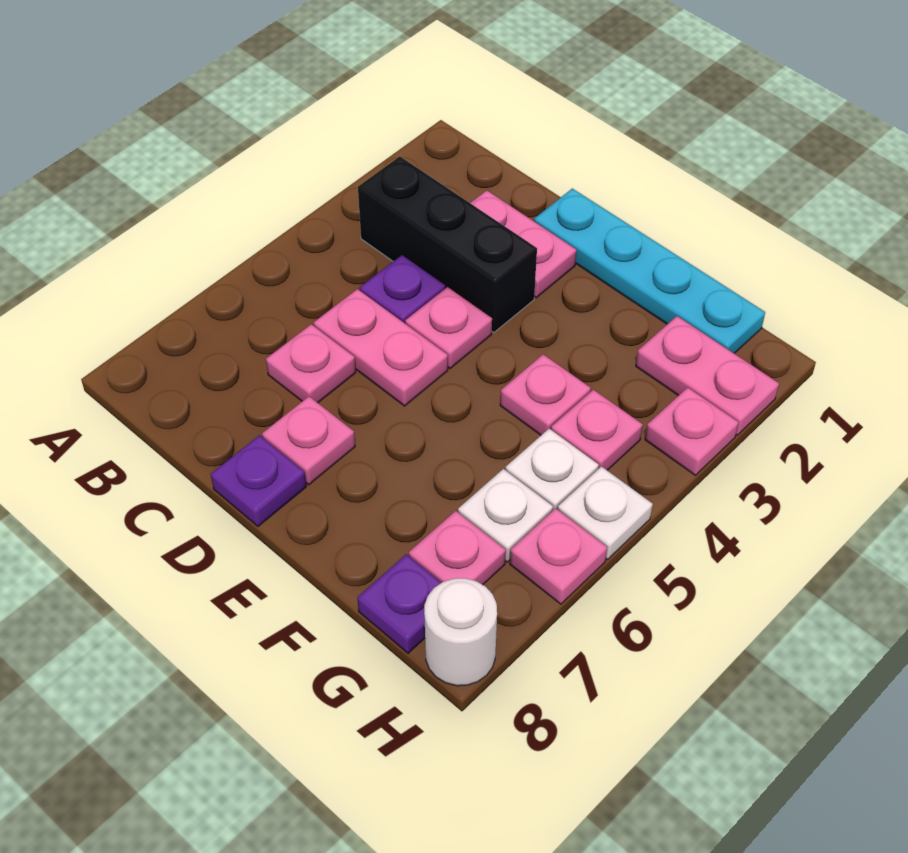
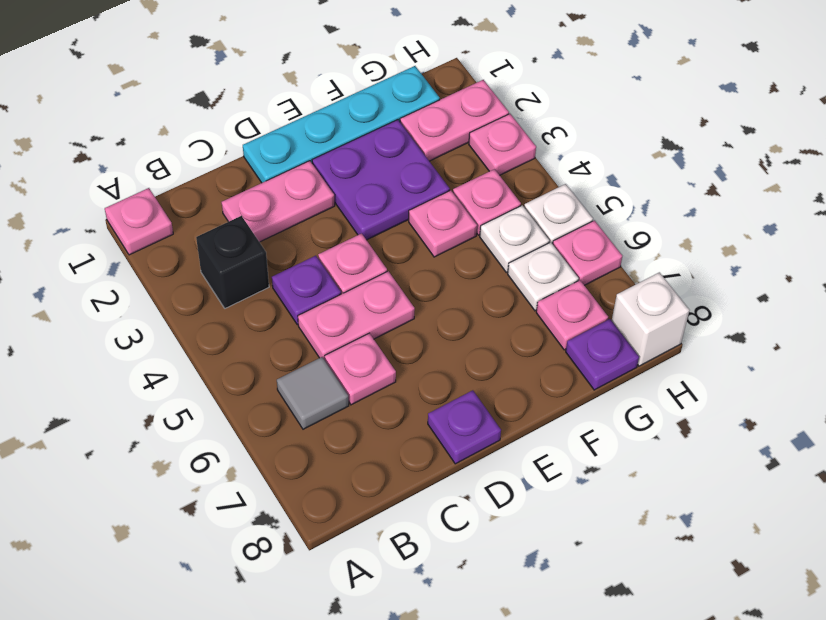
black brick B3:D3 level 1 -> black brick B3 level 1
none -> grey tile B6 level 1
pink plate D7 level 1 -> pink plate A1 level 1
none -> purple plate E2:F3 level 1
white round brick H8 level 1 -> white brick H8 level 1

